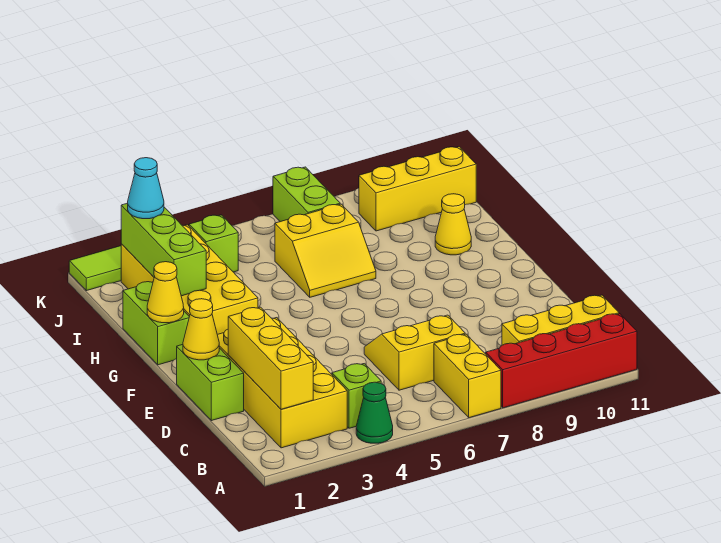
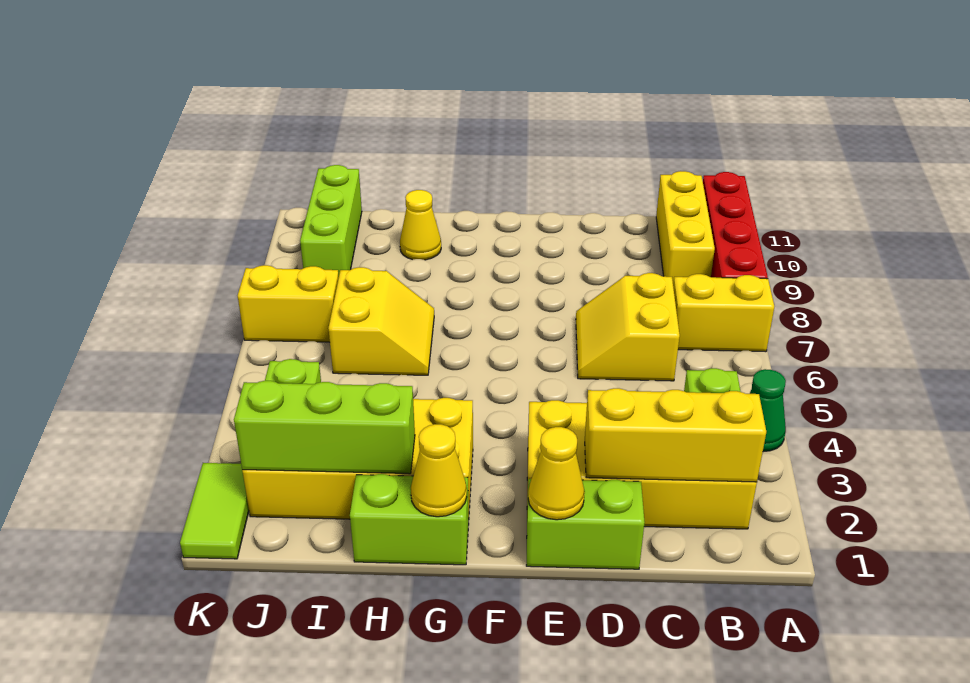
cyan cone J2 level 3 -> none
lime brick J7:K7 level 1 -> yellow brick J7:K7 level 1
yellow brick J9:J11 level 1 -> lime brick J9:J11 level 1

